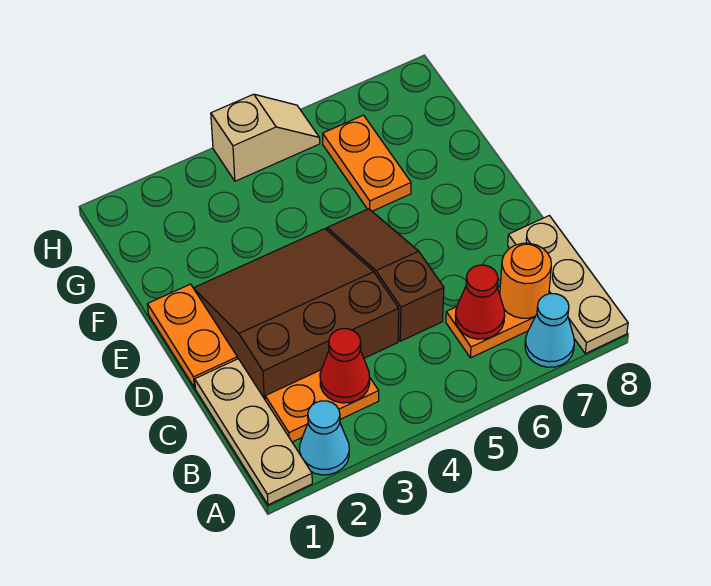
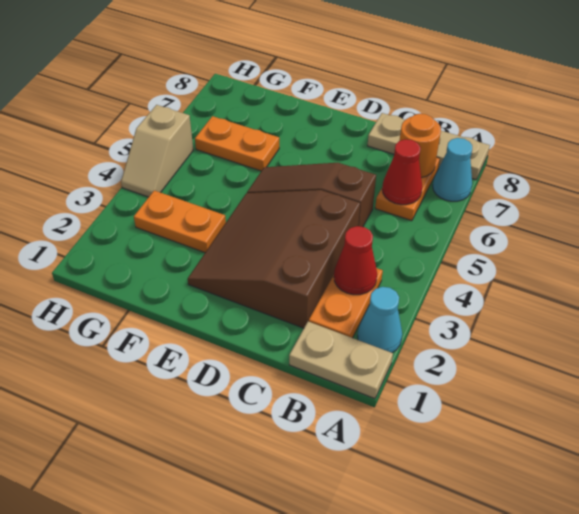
tan plate A1:C1 level 1 -> tan plate A1:B1 level 1
orange plate D1:E1 level 1 -> orange plate F3:G3 level 1
tan slope H4:H5 level 1 top 4 -> tan slope H4:H5 level 1 top 5

